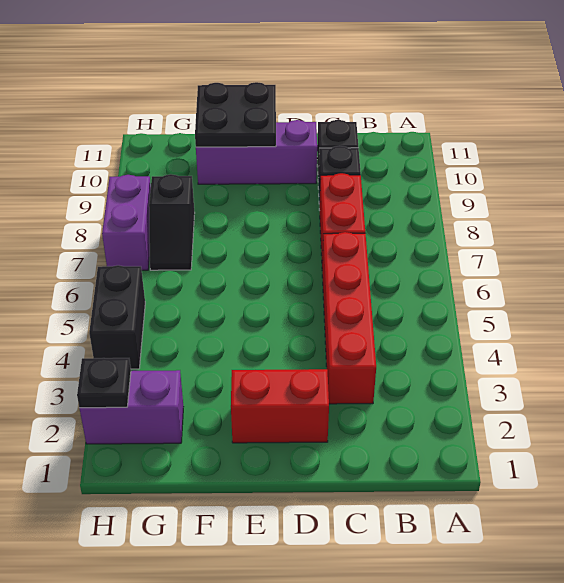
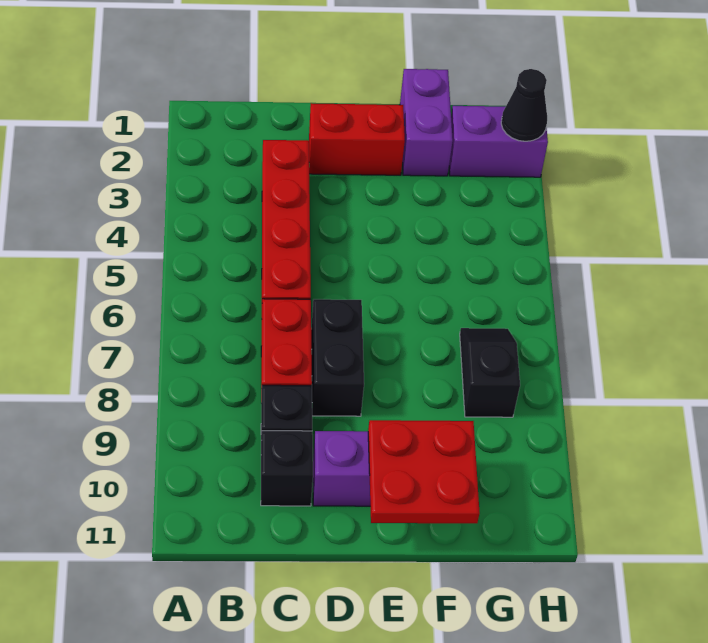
black plate E10:F11 level 2 -> red plate E10:F11 level 2
black plate H2 level 2 -> black cone H2 level 2
black brick H4:H5 level 1 -> black brick D7:D8 level 1
purple brick H7:H8 level 1 -> purple brick F1:F2 level 1

